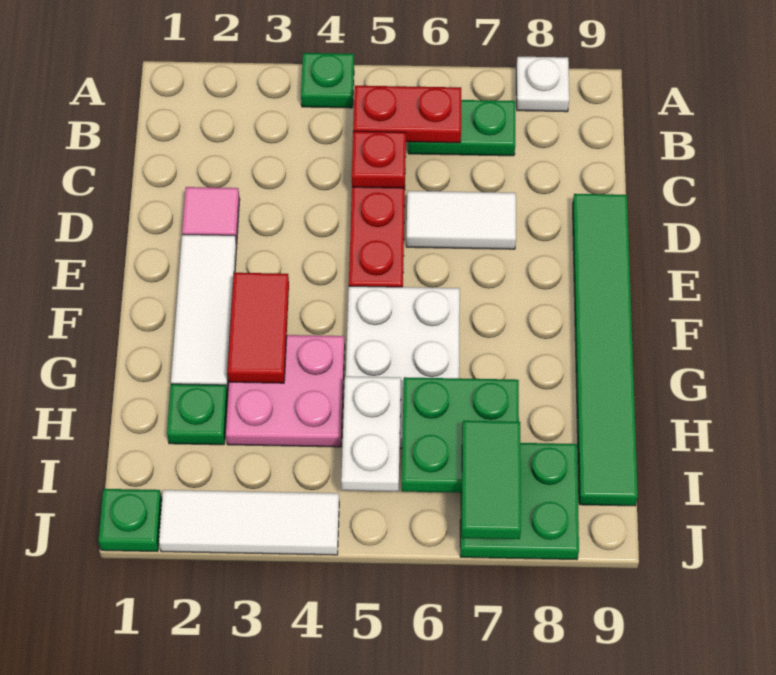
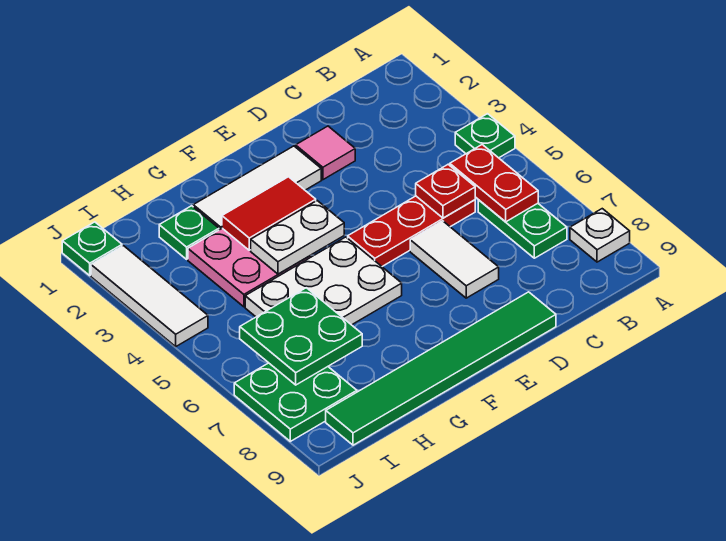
white plate H5:I5 level 2 -> white plate F4:G4 level 2
green tile I7:J7 level 3 -> none

